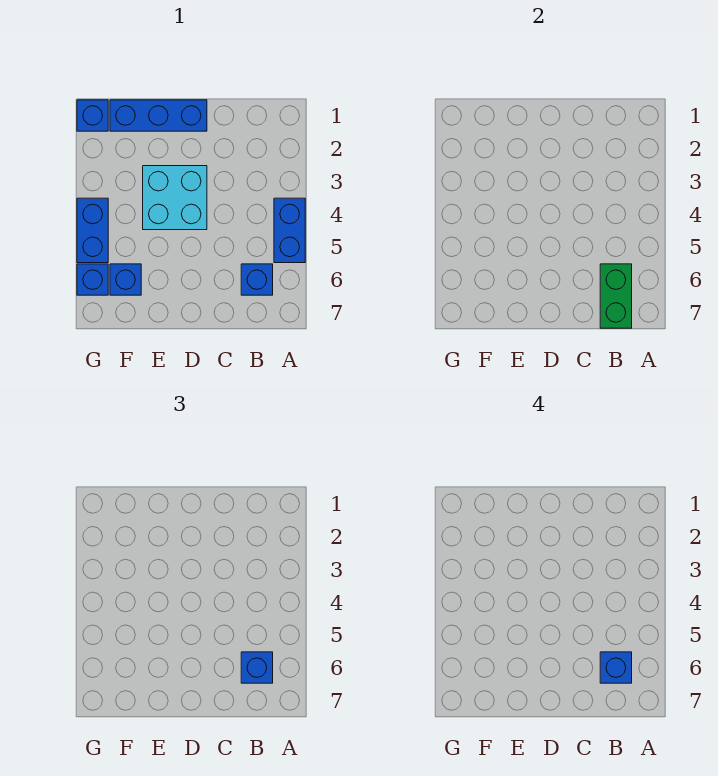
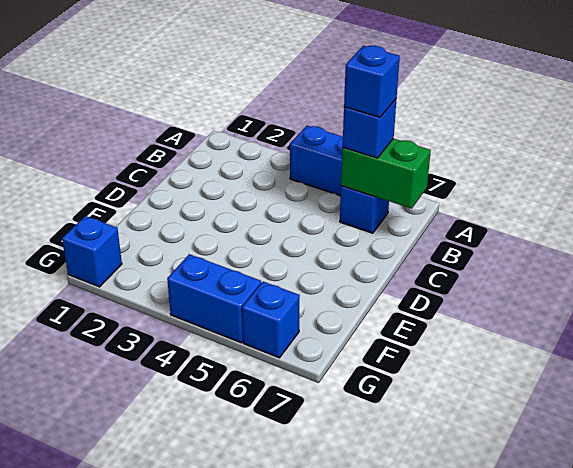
blue brick D1:F1 level 1 -> none
cyan brick D3:E4 level 1 -> none
blue brick F6 level 1 -> none

